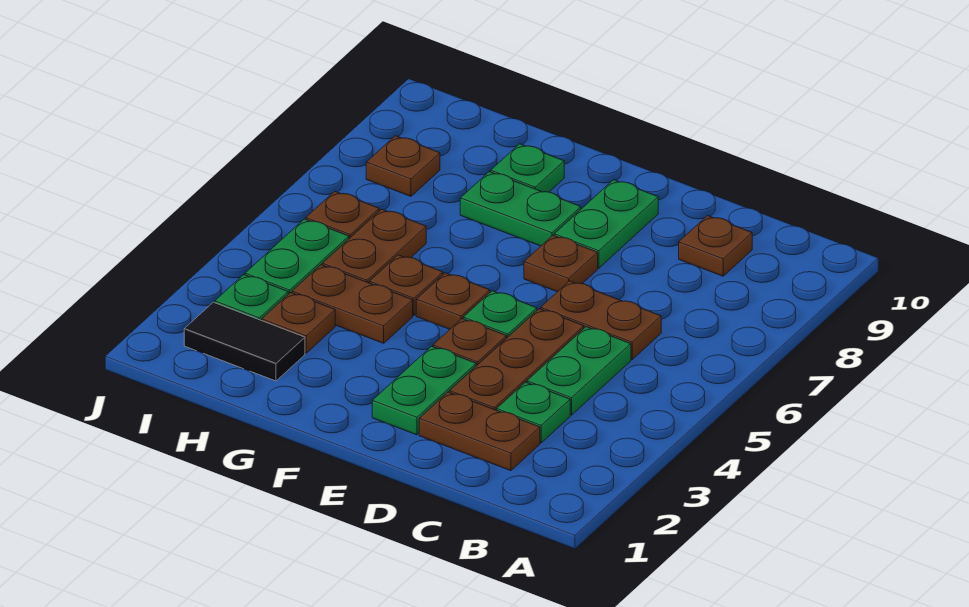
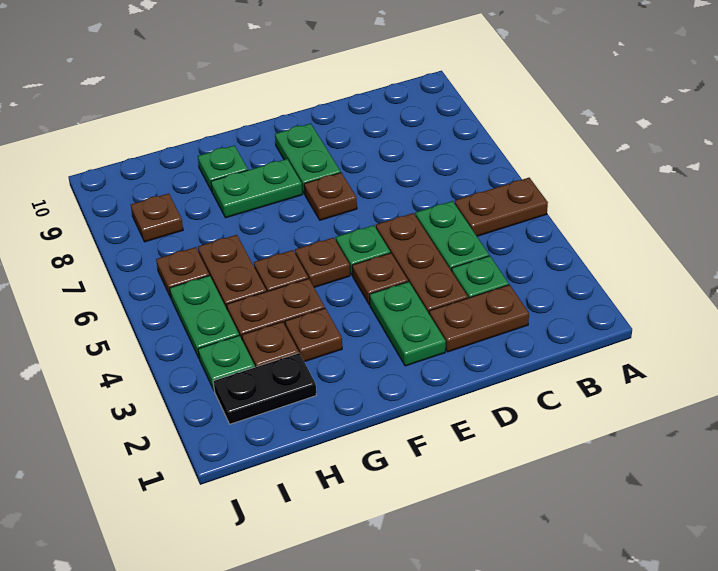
brown plate C6:D6 level 1 -> brown plate A5:B5 level 1
brown plate C9 level 1 -> brown plate G3 level 1
black tile H2:I2 level 1 -> black plate H2:I2 level 1

